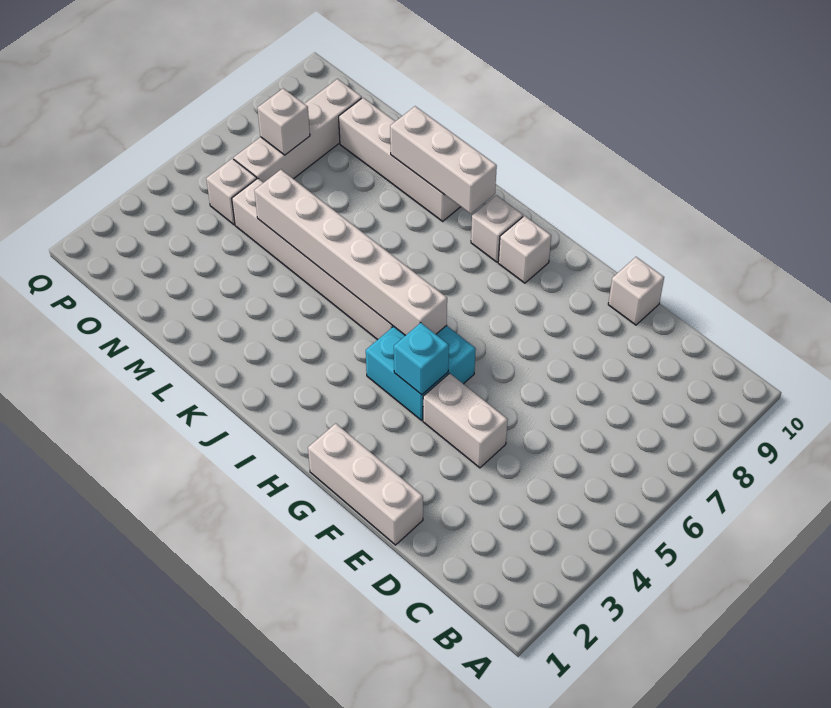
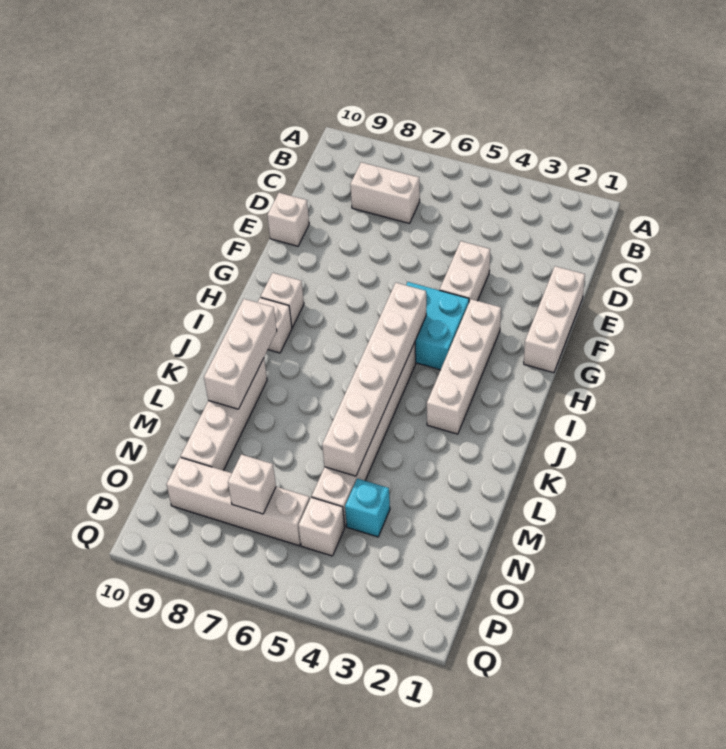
none -> white brick C7:C8 level 1
none -> white brick G3:J3 level 1
cyan brick G4 level 2 -> cyan brick N4 level 1

